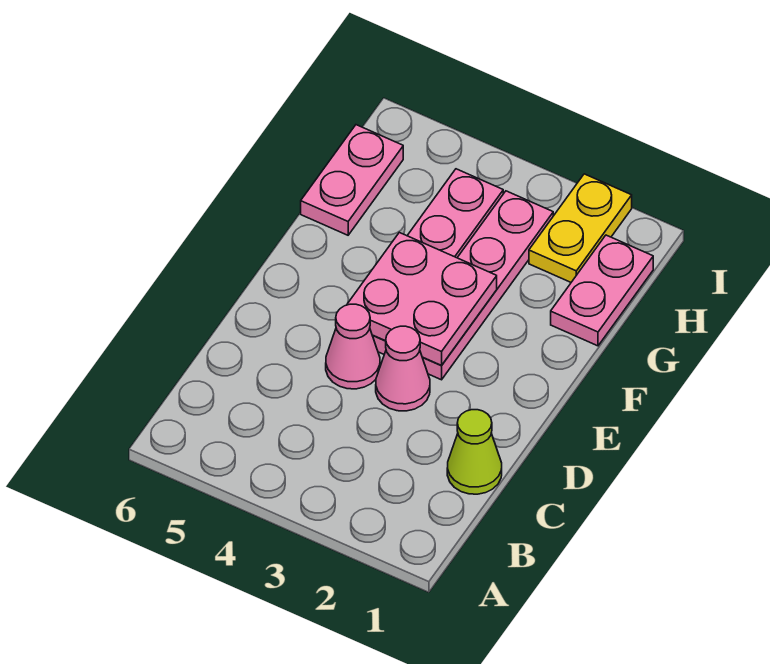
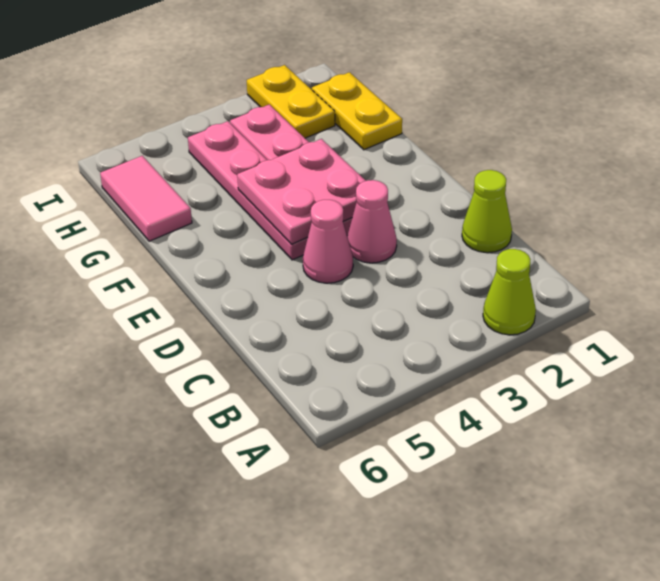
none -> lime cone A2 level 1
pink plate G1:H1 level 1 -> yellow plate G1:H1 level 1
pink plate G6:H6 level 1 -> pink tile G6:H6 level 1

